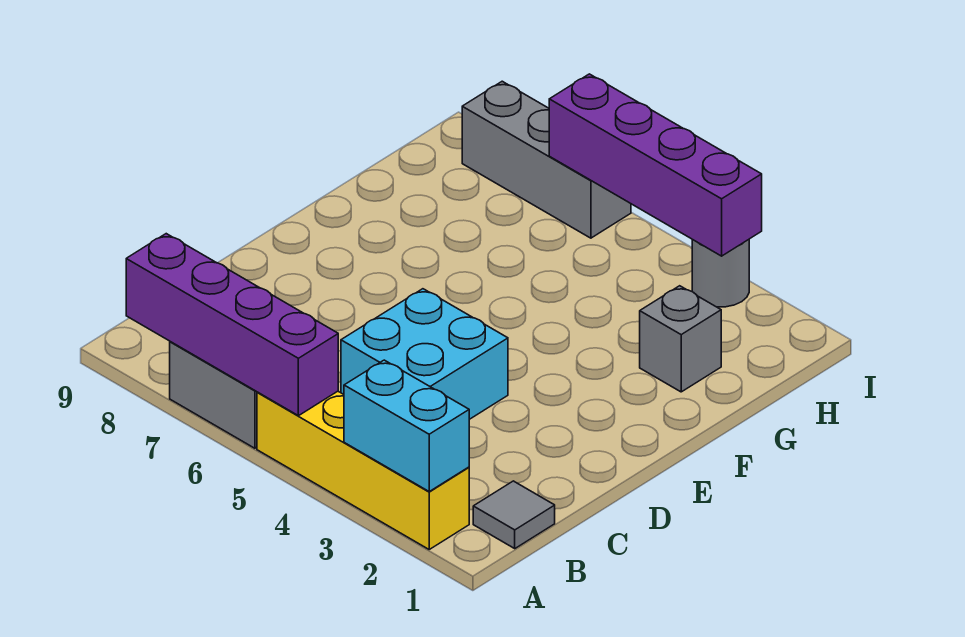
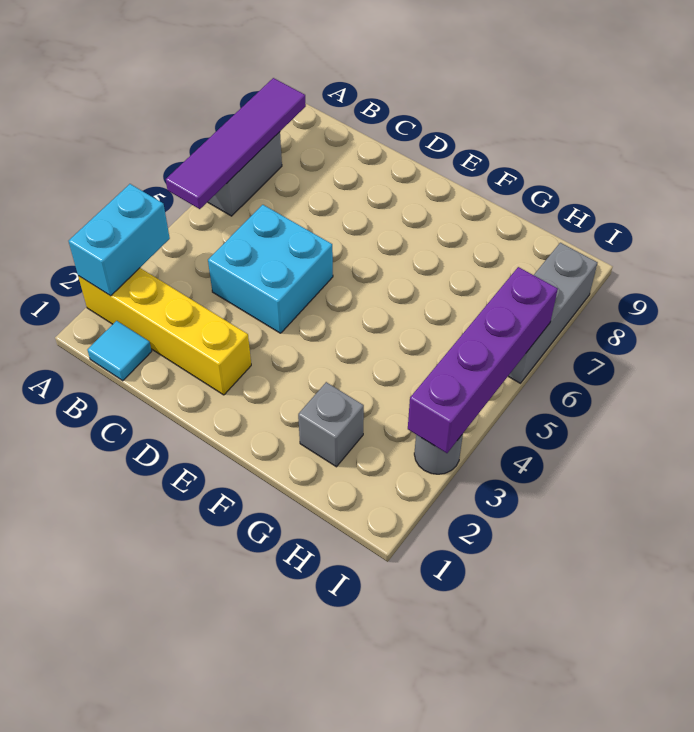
yellow brick A2:A5 level 1 -> yellow brick A2:D2 level 1
purple brick A5:A8 level 2 -> purple tile A5:A8 level 2
grey tile B1 level 1 -> cyan tile B1 level 1

